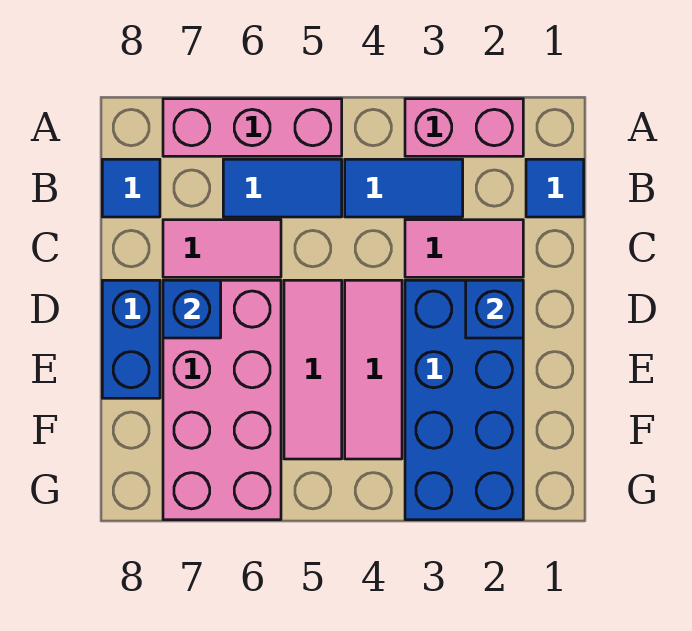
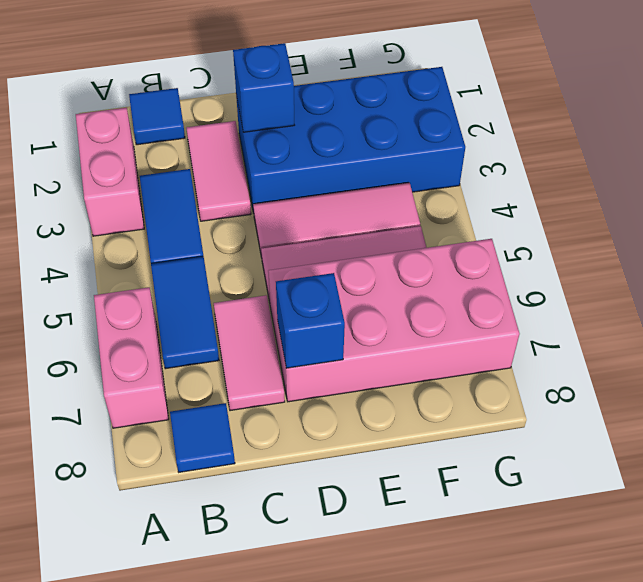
pink brick A5:A7 level 1 -> pink brick A6:A7 level 1
blue brick D8:E8 level 1 -> none

